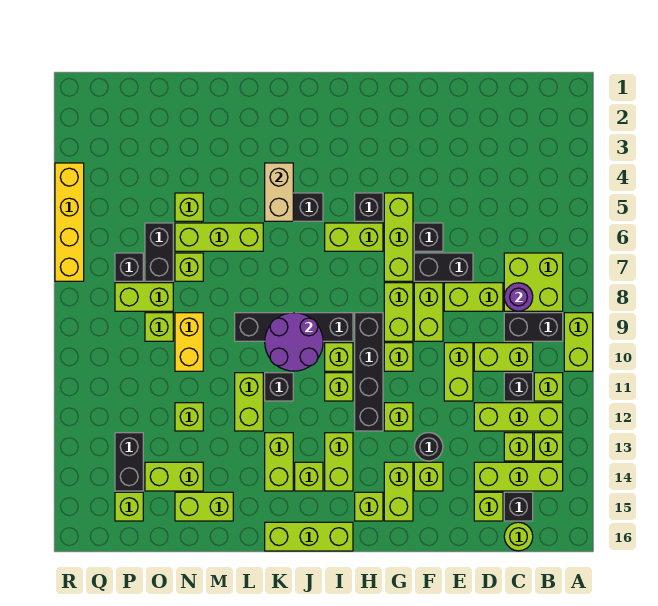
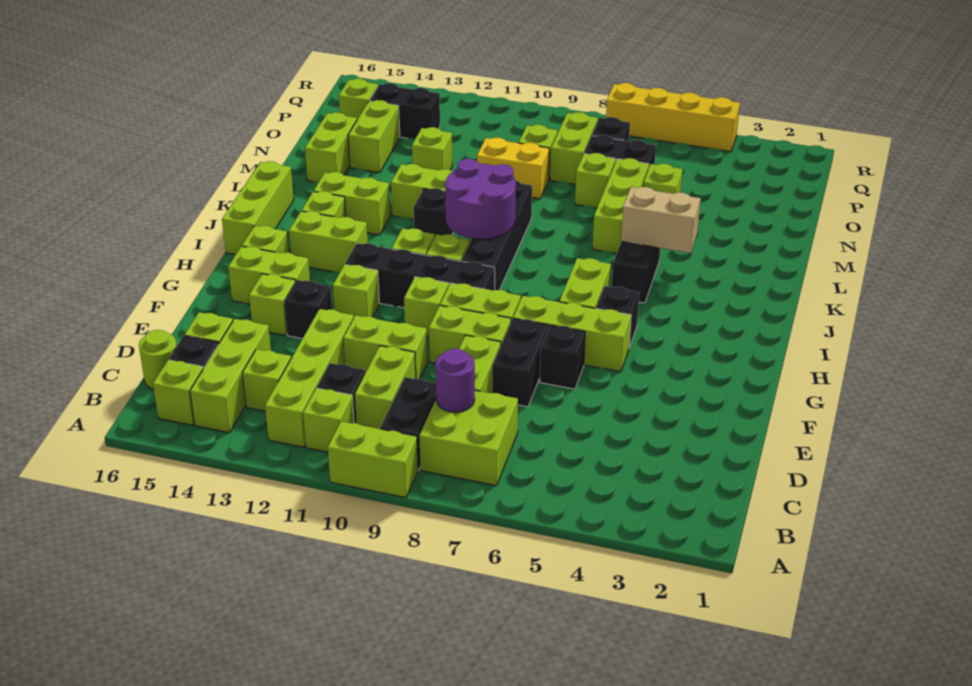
lime brick B12:D12 level 1 -> lime brick B12:E12 level 1
lime brick B13 level 1 -> lime brick B15 level 1
black round brick F13 level 1 -> black brick F13 level 1

